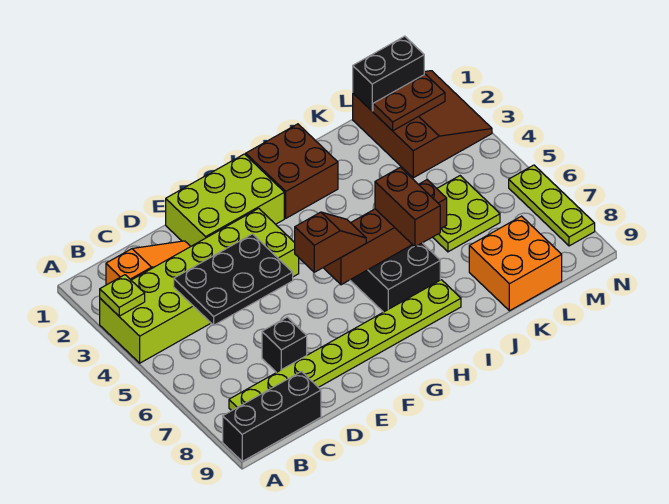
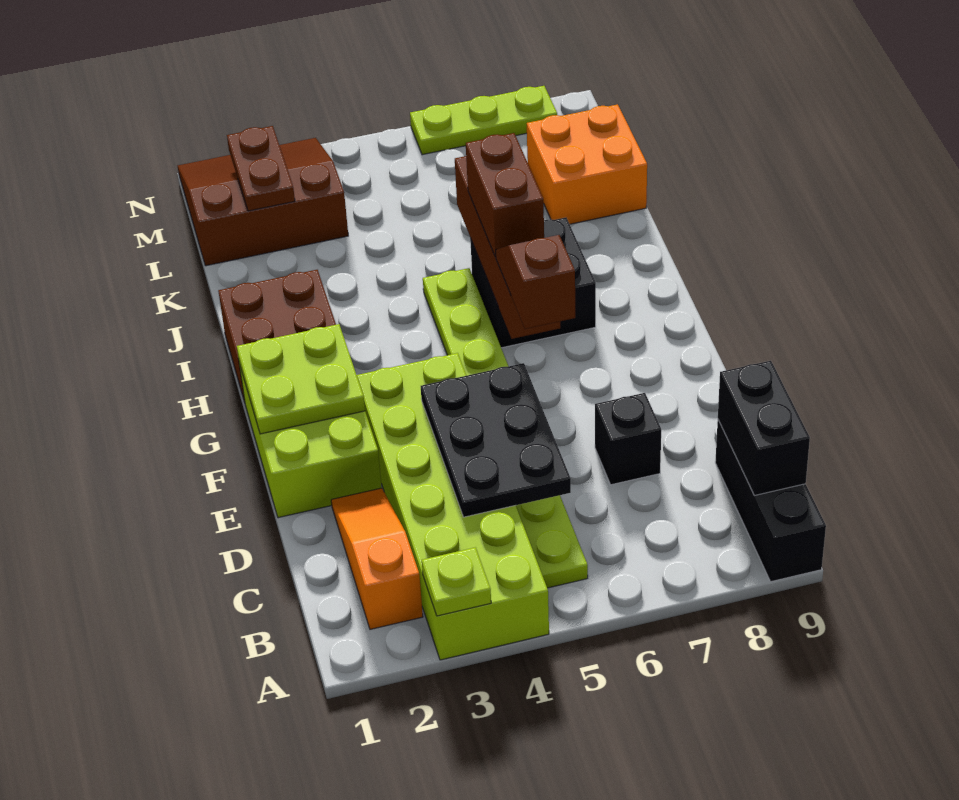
lime plate B8:I8 level 1 -> lime plate B5:I5 level 1
brown brick I6:I7 level 3 -> brown brick H6:I6 level 3
lime plate K5:L6 level 1 -> lime plate F1:G2 level 2
black brick L1:M1 level 2 -> black brick B9:C9 level 2

